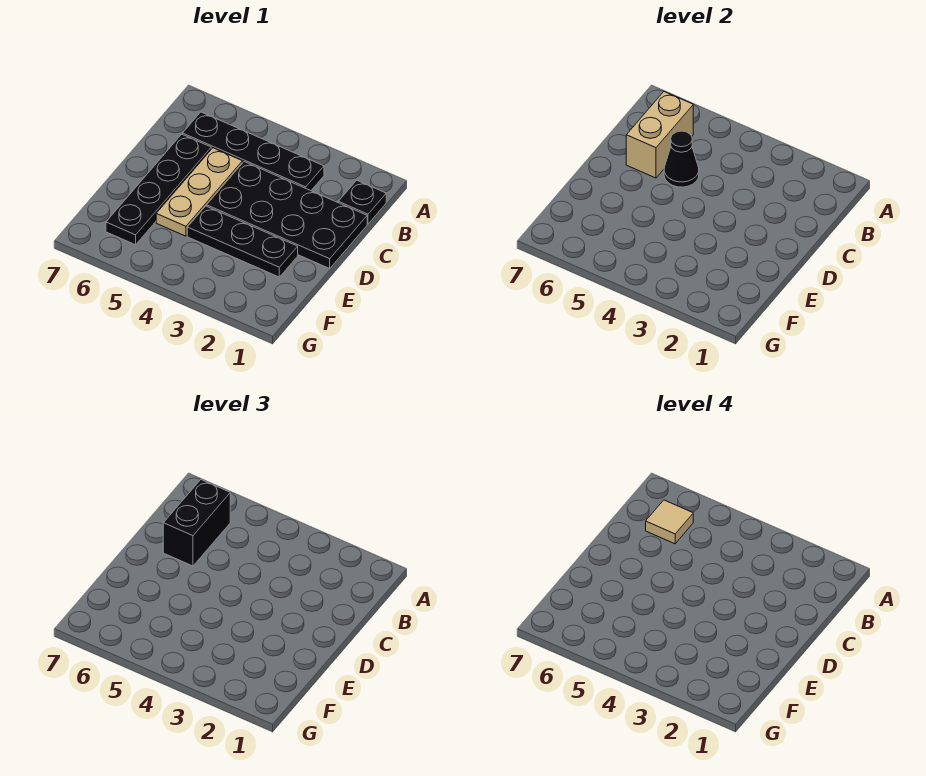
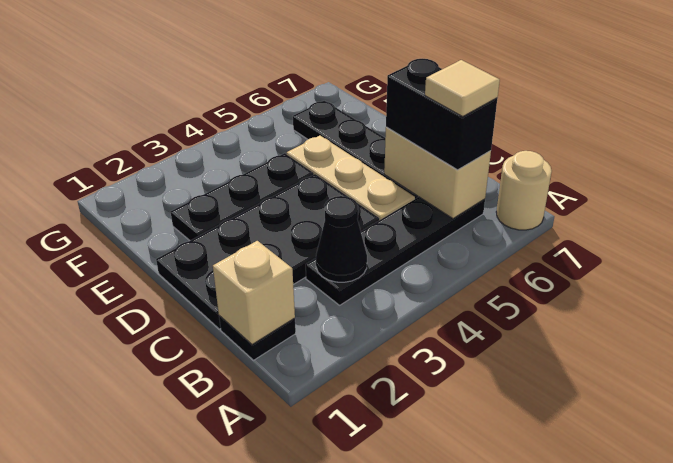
none -> tan round brick A7 level 1
none -> tan brick B1 level 2
black cone C5 level 2 -> black cone B3 level 2

